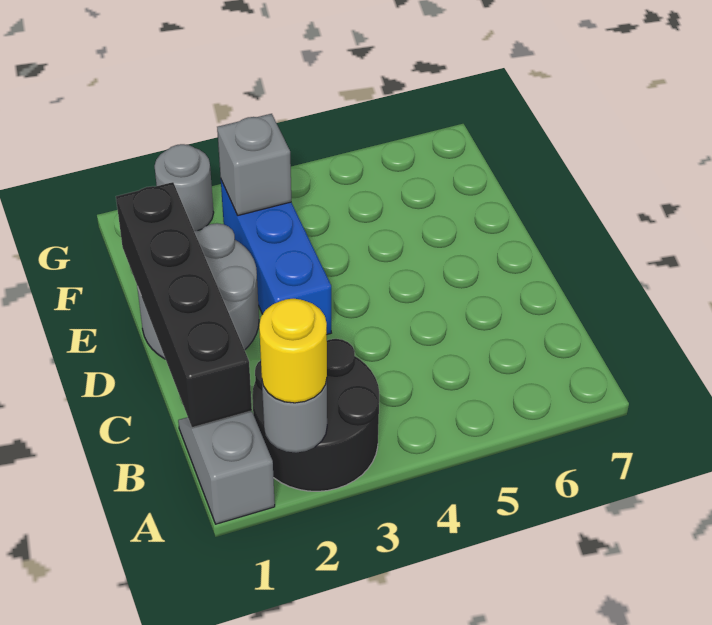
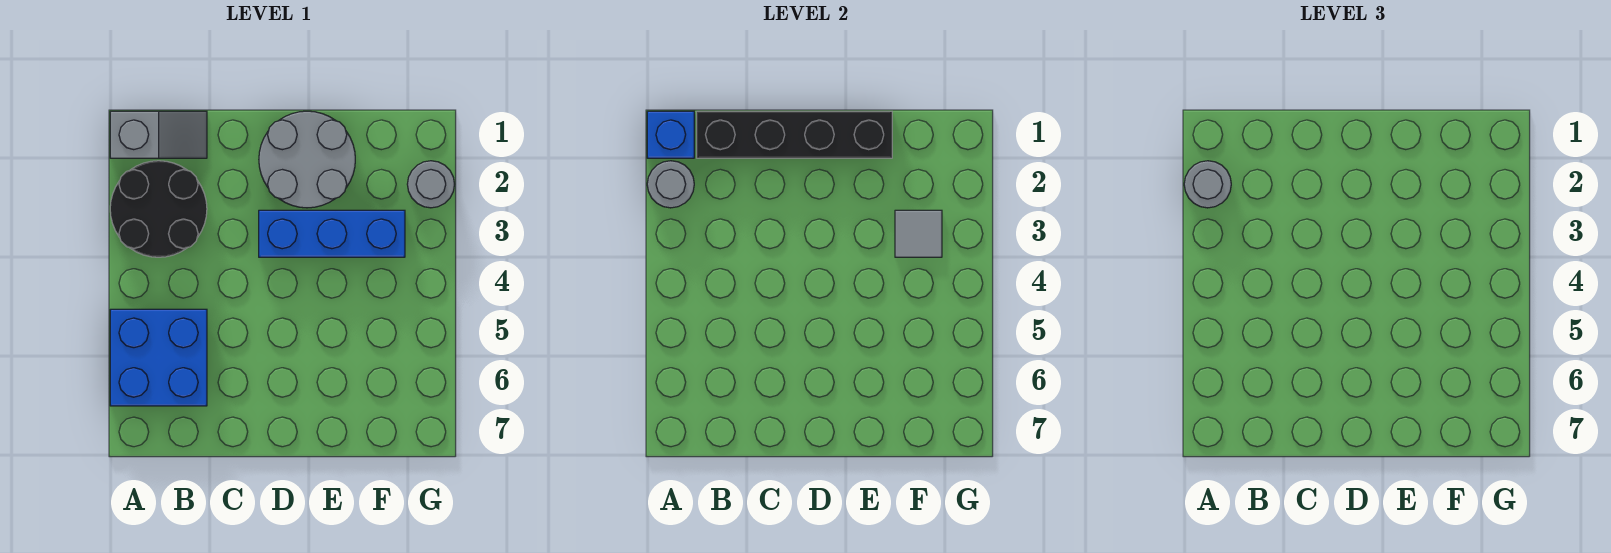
none -> blue brick A1 level 2
yellow round brick A2 level 3 -> grey round brick A2 level 3
none -> blue brick A5:B6 level 1
grey brick F3 level 2 -> grey tile F3 level 2

